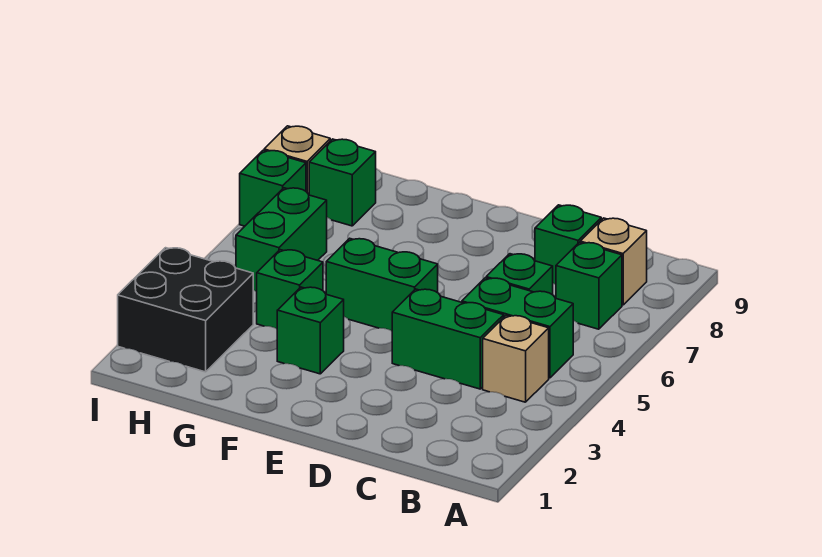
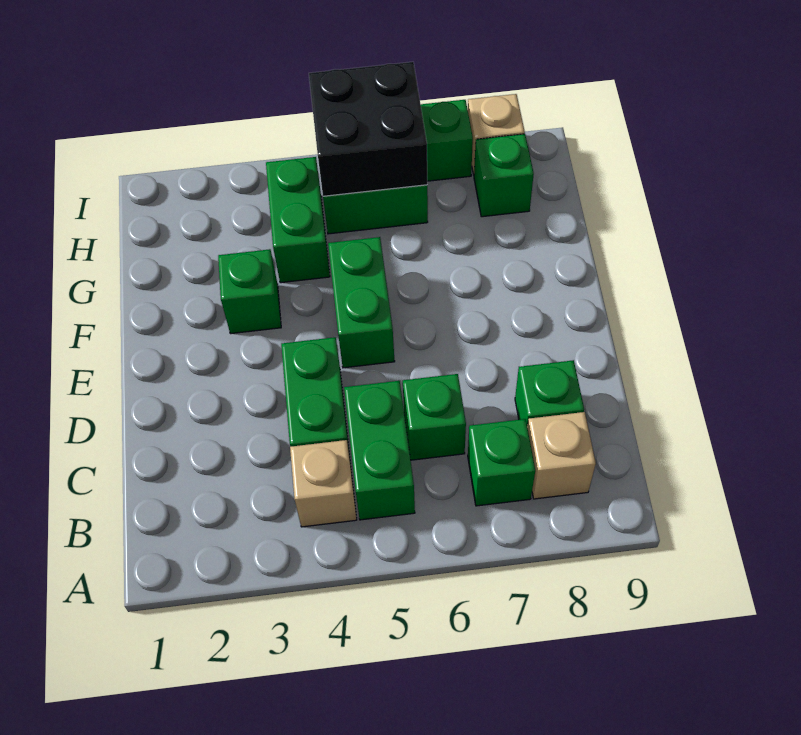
green brick G4 level 1 -> green brick G4:H4 level 1
black brick H2:I3 level 1 -> black brick H5:I6 level 2

